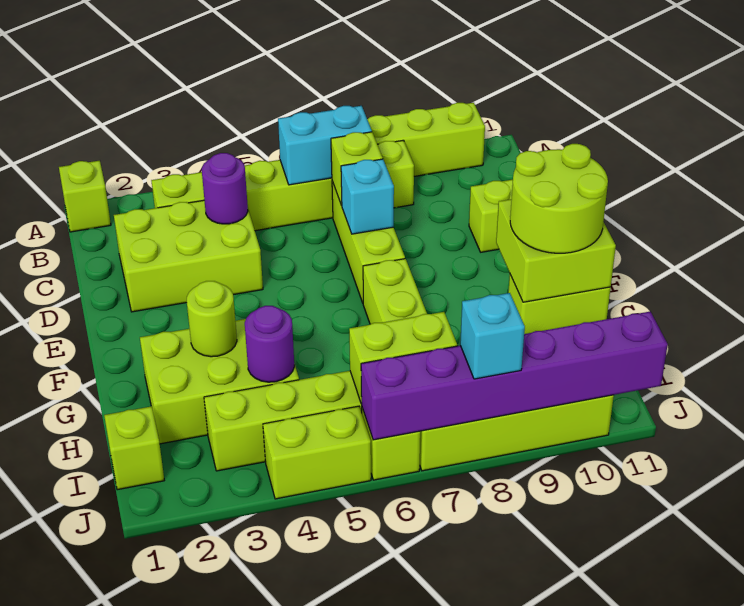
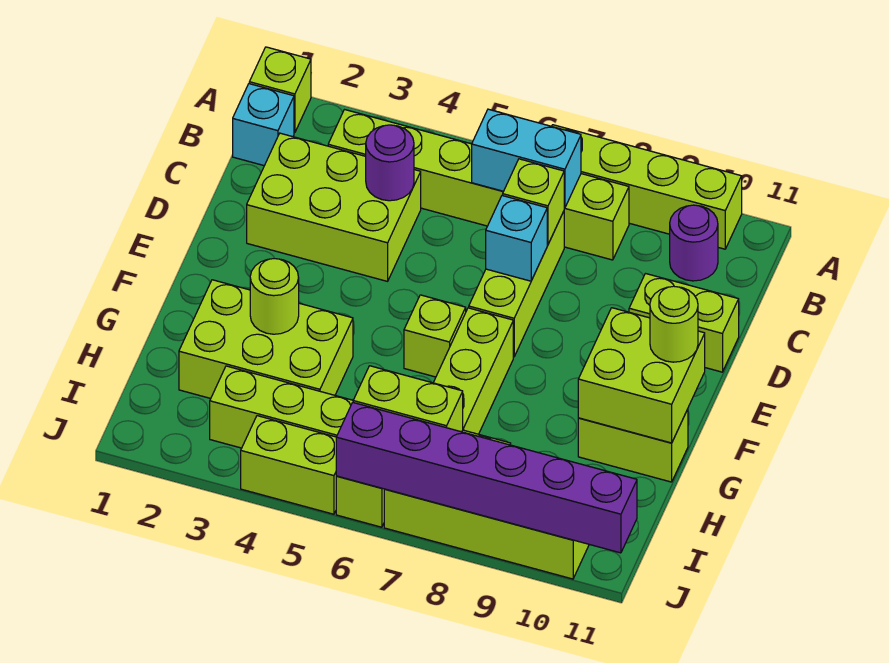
lime round brick F10:G11 level 3 -> lime round brick F11 level 3
purple round brick H4 level 2 -> purple round brick B10 level 1
lime brick I1 level 1 -> lime brick F6 level 1
cyan brick J8 level 3 -> cyan brick B1 level 1

